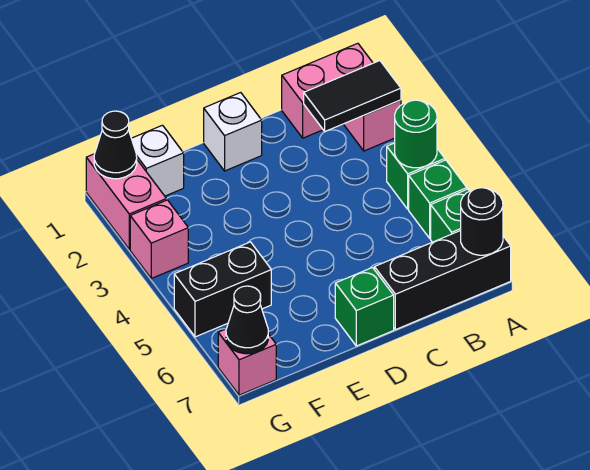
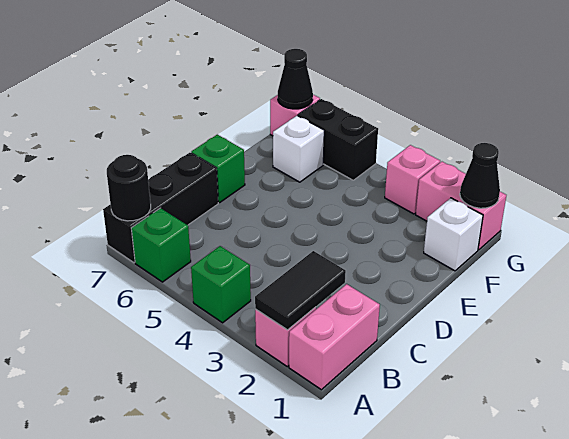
green round brick A4 level 2 -> none
green brick A5 level 1 -> none
white brick D1 level 1 -> white brick F6 level 1
black brick F5:G5 level 1 -> black brick G5:G6 level 1

